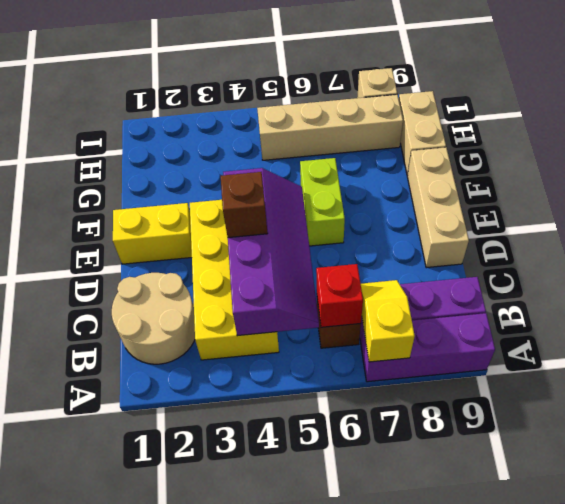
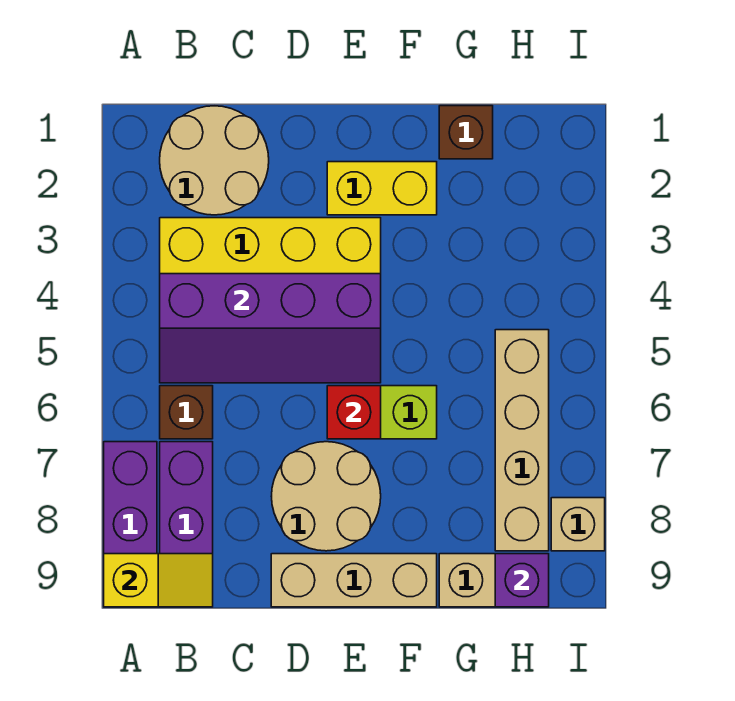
yellow slope A7:B7 level 2 top A -> yellow slope A9:B9 level 2 top A
red brick B6 level 2 -> red brick E6 level 2
brown brick D4 level 3 -> brown brick G1 level 1
none -> tan round brick D7:E8 level 1
yellow brick E1:E2 level 1 -> yellow brick E2:F2 level 1
none -> purple brick H9 level 2

